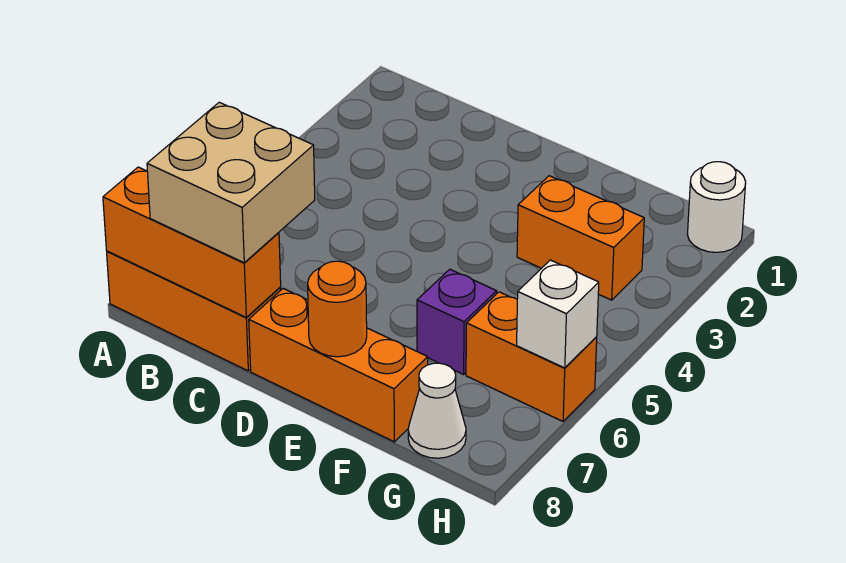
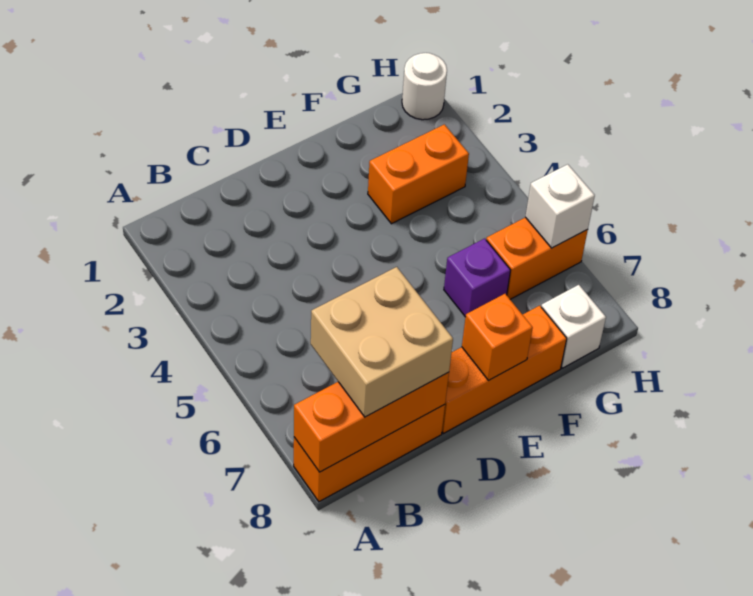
orange round brick E8 level 2 -> orange brick E8 level 2
white cone G8 level 1 -> white brick G8 level 1

